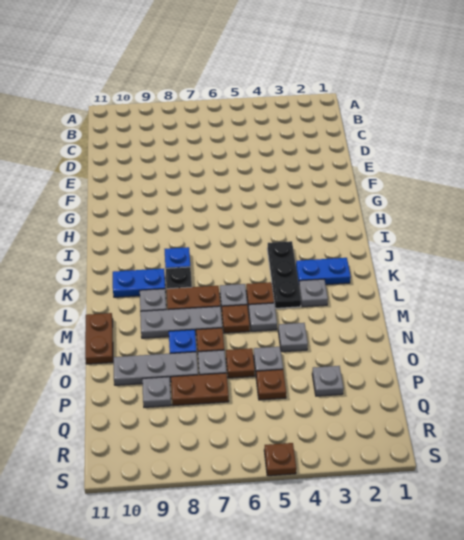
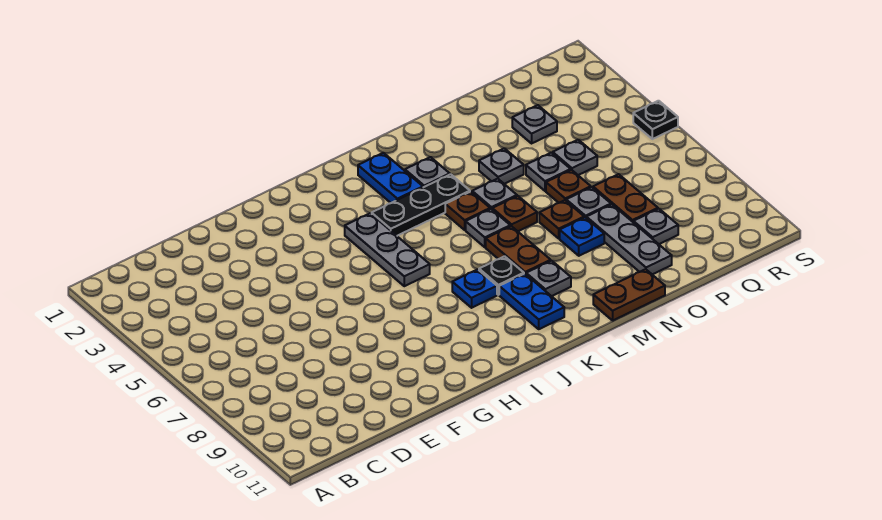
grey plate M7:M9 level 1 -> grey plate I4:I6 level 1
brown plate P5 level 1 -> grey plate P5 level 1
brown plate S5 level 1 -> black plate S5 level 1

